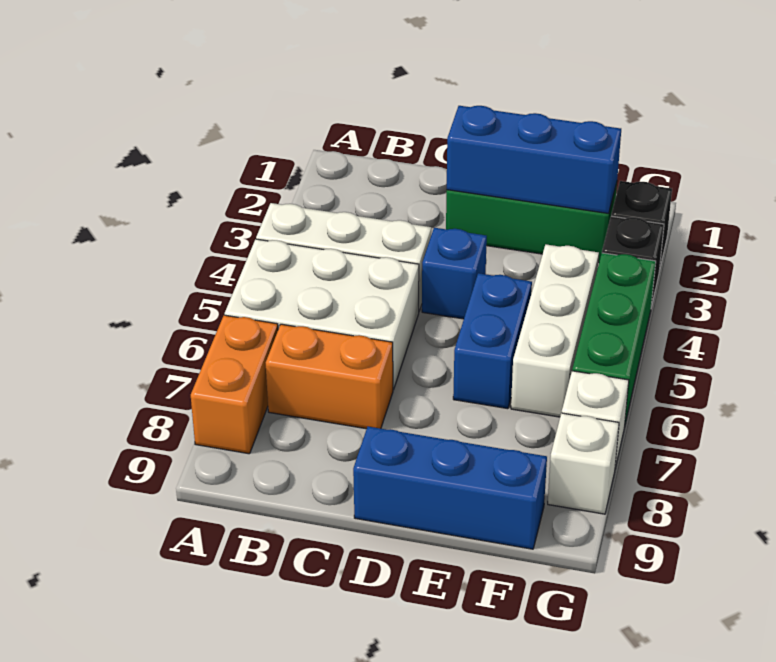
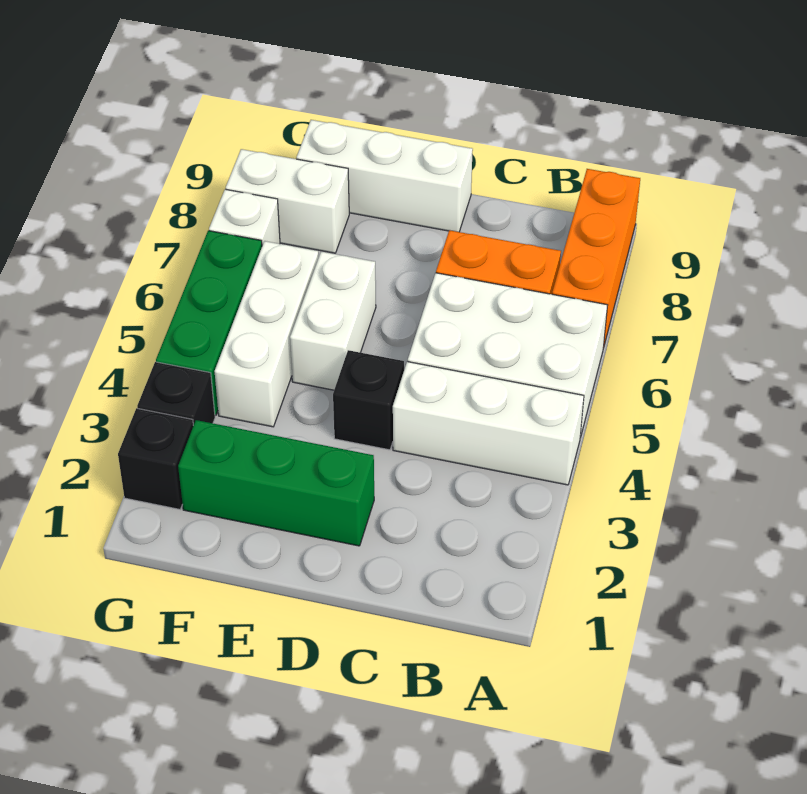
orange brick A7:A8 level 1 -> orange brick A7:A9 level 1
blue brick D2:F2 level 2 -> none
blue brick D4 level 1 -> black brick D4 level 1
blue brick D9:F9 level 1 -> white brick D9:F9 level 1
blue brick E5:E6 level 1 -> white brick E5:E6 level 1
white brick G8 level 1 -> white brick F8:G8 level 1

